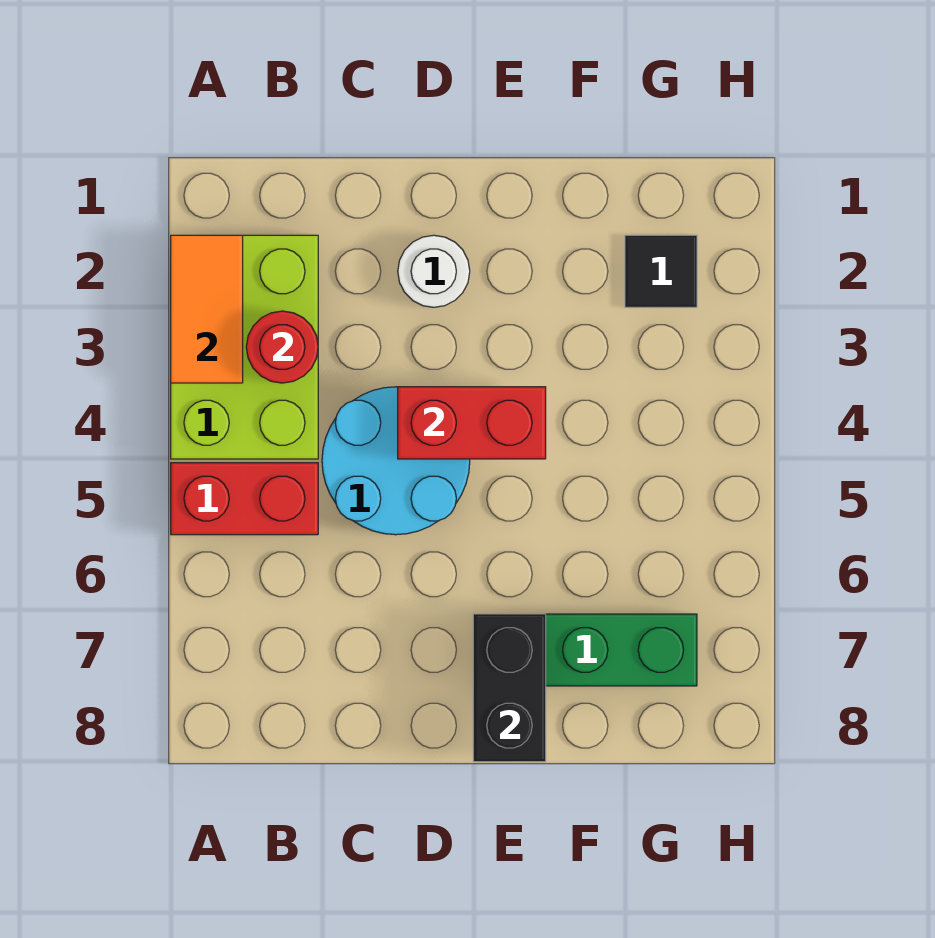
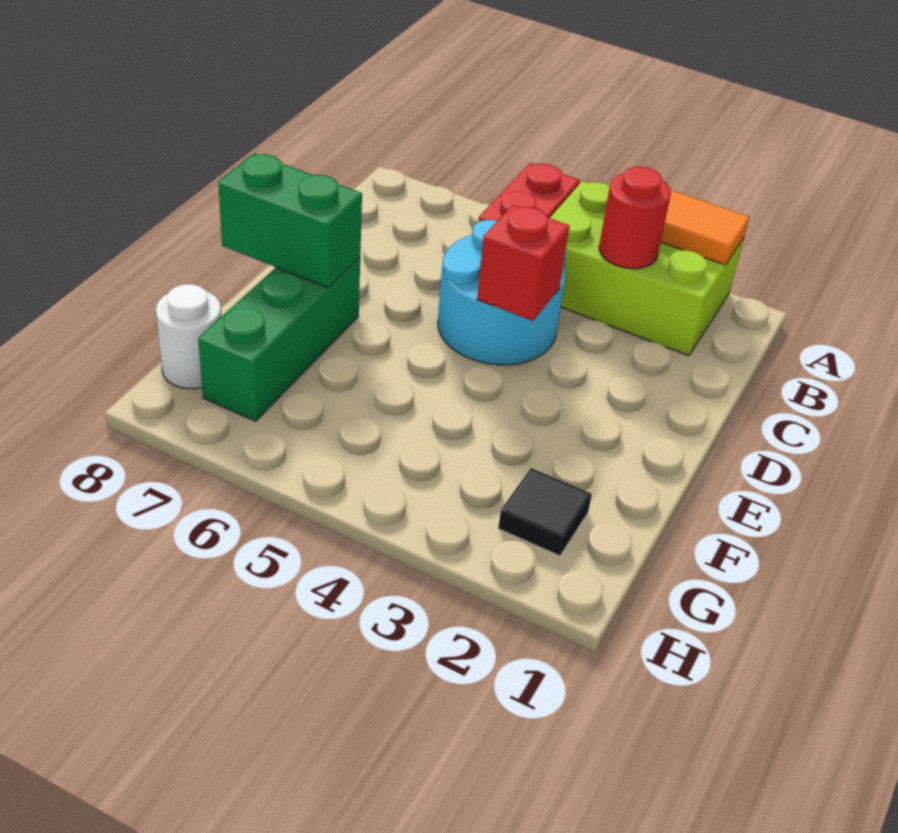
white round brick D2 level 1 -> white round brick G8 level 1
red brick D4:E4 level 2 -> red brick D4 level 2
black brick E7:E8 level 2 -> green brick E7:E8 level 2

